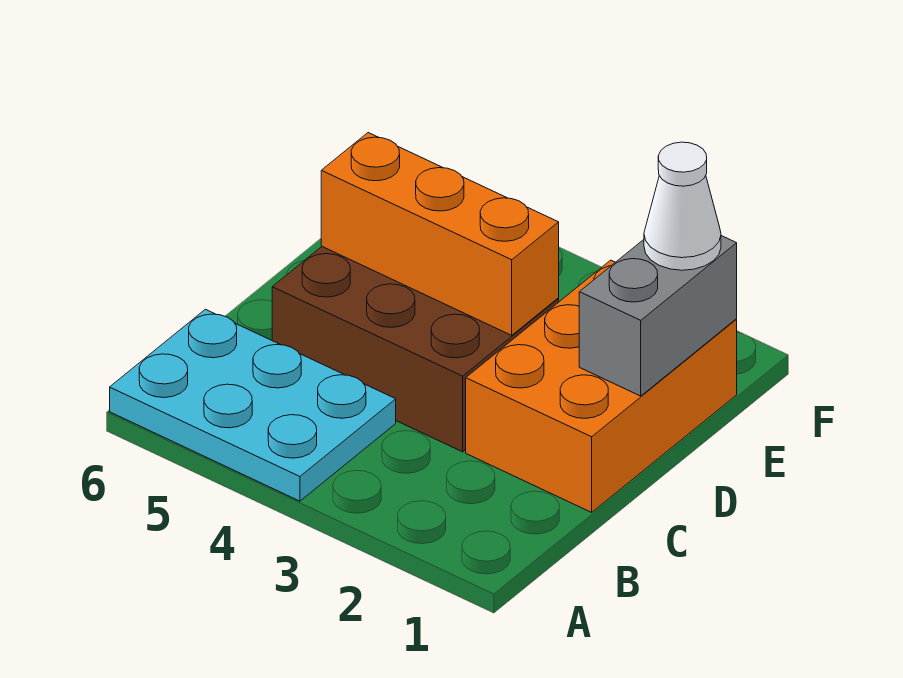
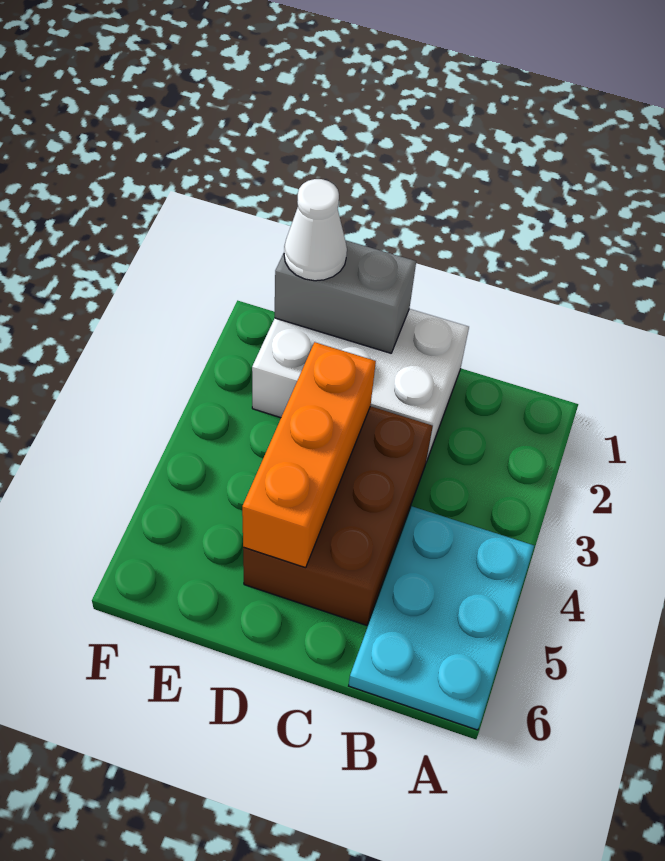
orange brick C1:E2 level 1 -> white brick C1:E2 level 1

